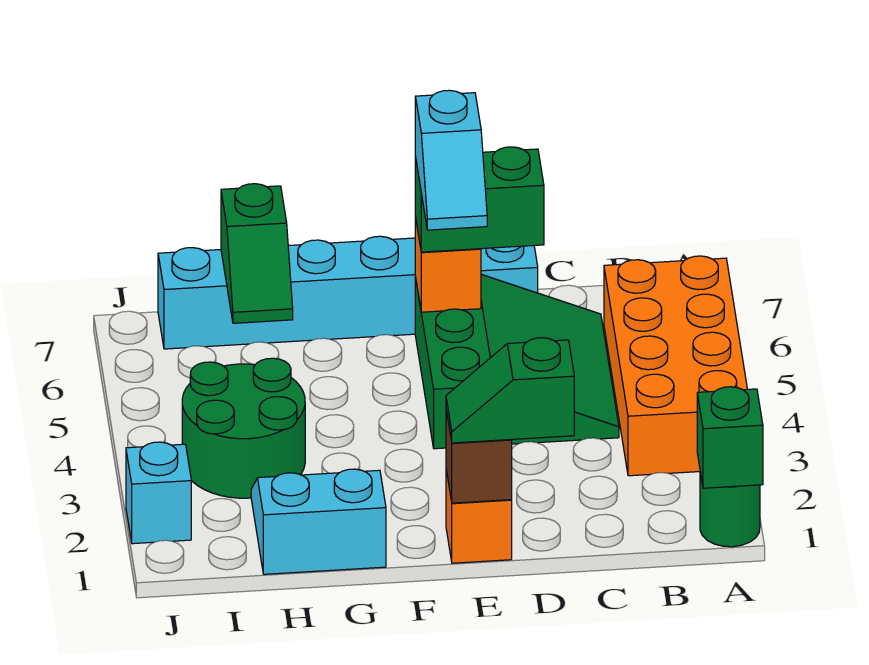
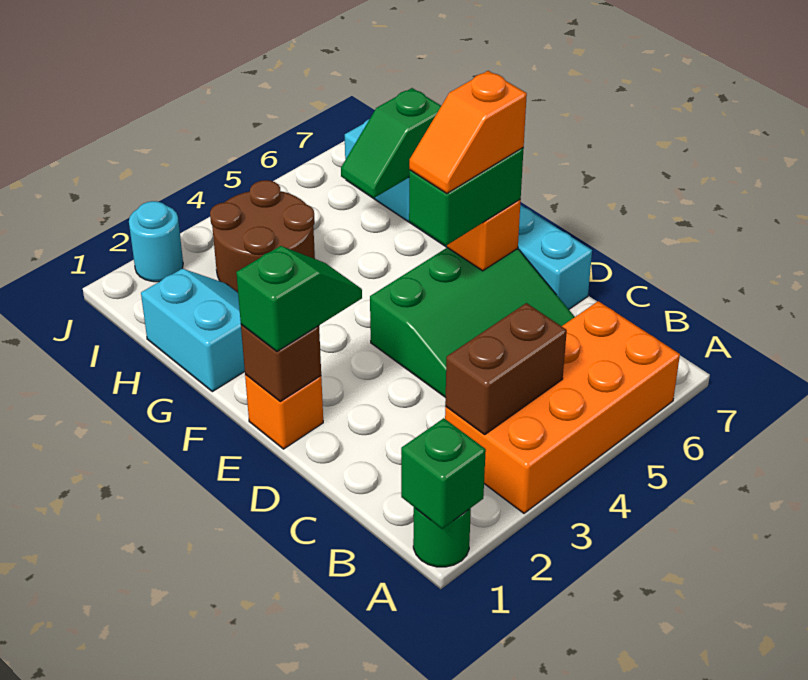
none -> brown brick B3:B4 level 2
green slope D1:E1 level 3 top D -> green slope E1:E2 level 3 top 1
green brick D6:E6 level 3 -> green brick E5:E6 level 3
cyan slope E5:E6 level 4 top 6 -> orange slope E5:E6 level 4 top 6
green round brick H3:I4 level 1 -> brown round brick H3:I4 level 1
cyan brick J2 level 1 -> cyan round brick J2 level 1

